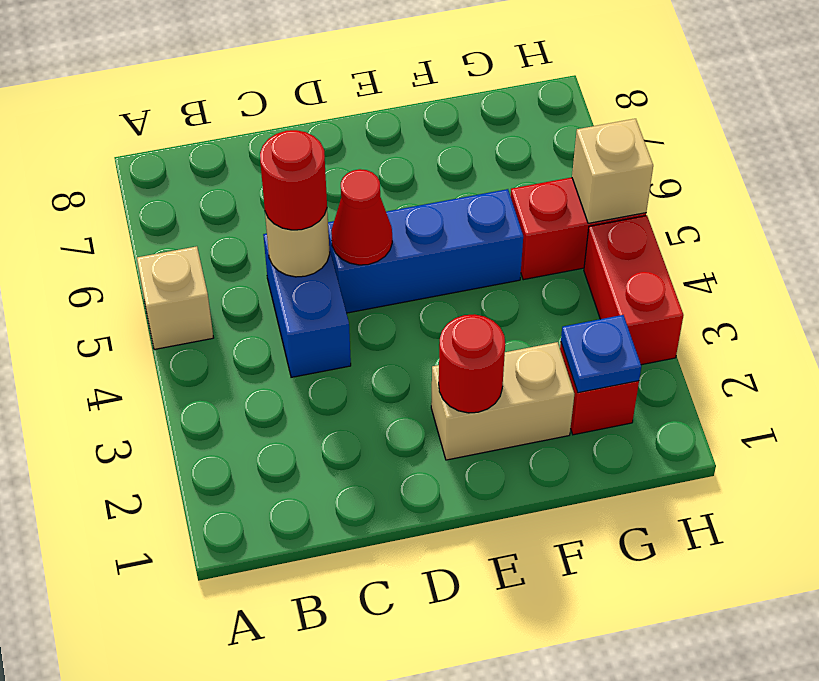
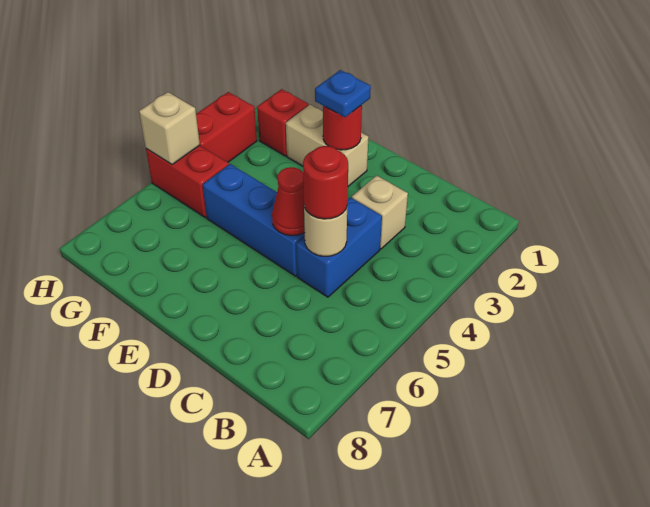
tan brick A5 level 1 -> tan brick C3 level 1
blue plate G2 level 2 -> blue plate E2 level 3

